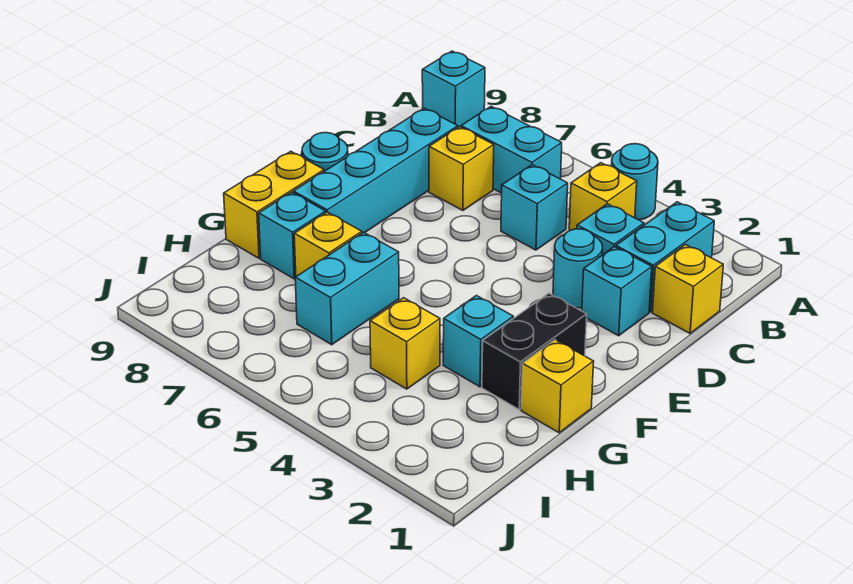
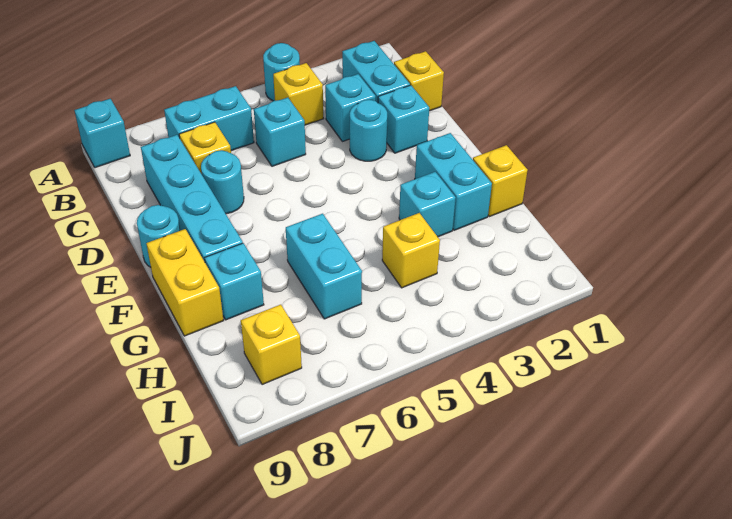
none -> cyan round brick D7 level 1
black brick F2:G2 level 1 -> cyan brick F2:G2 level 1
yellow brick G7 level 1 -> yellow brick I8 level 1

